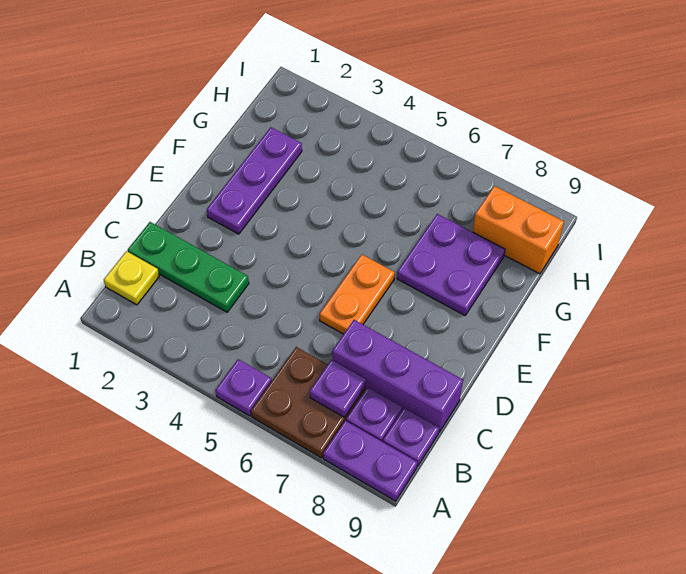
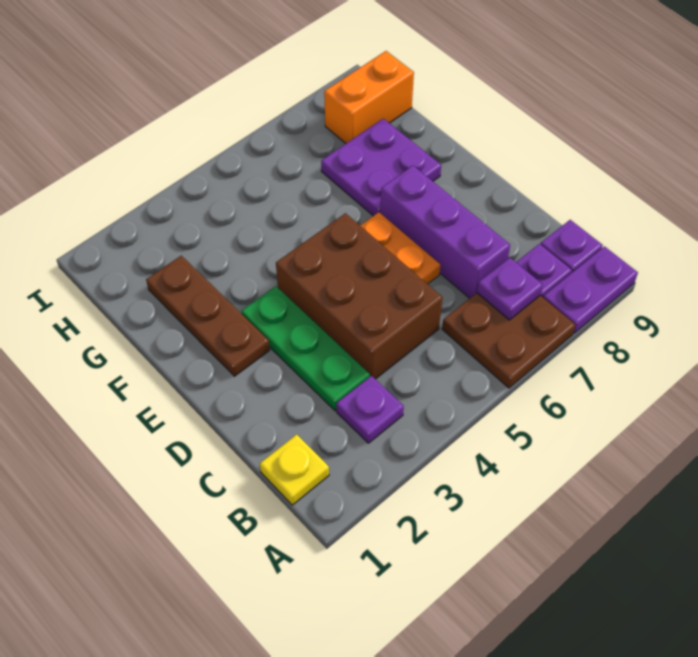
purple plate A5 level 1 -> purple plate B3 level 1
green plate C1:C3 level 1 -> green plate C3:E3 level 1
none -> brown brick C4:E5 level 1
purple brick C7:C9 level 1 -> purple brick C7:E7 level 1
purple plate E2:G2 level 1 -> brown plate E2:G2 level 1

